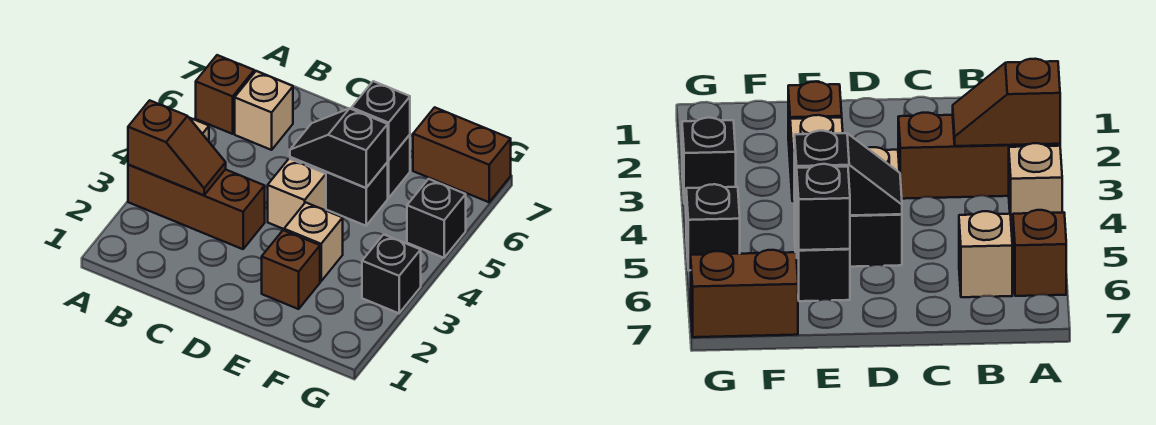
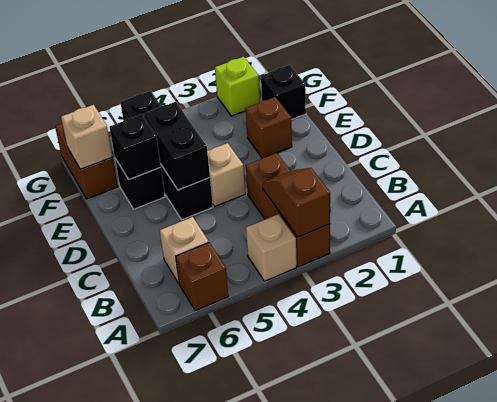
black slope D5:E5 level 2 top E -> black brick D5:E5 level 2
tan brick E3 level 1 -> tan brick F7 level 2
none -> lime brick G2 level 1
black brick G3 level 1 -> black brick F1 level 1

